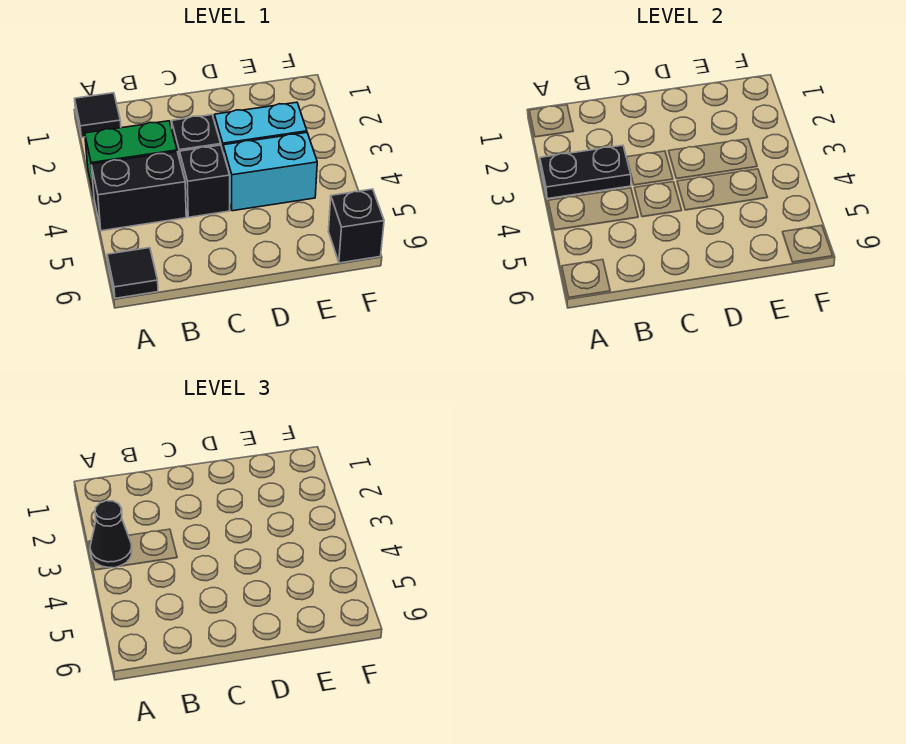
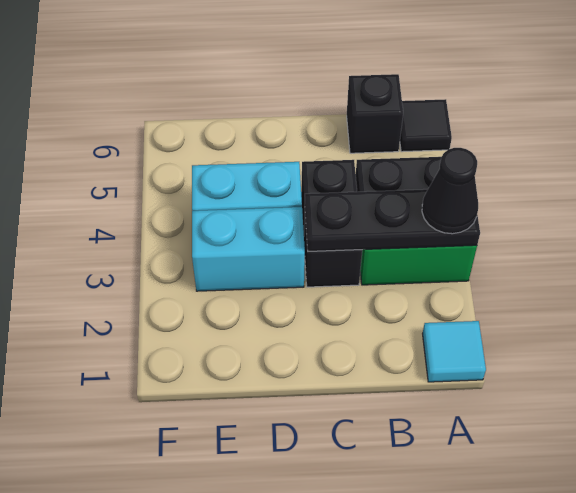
black tile A1 level 1 -> cyan tile A1 level 1
black plate A3:B3 level 2 -> black plate A3:C3 level 2
black brick F6 level 1 -> black brick B6 level 1

